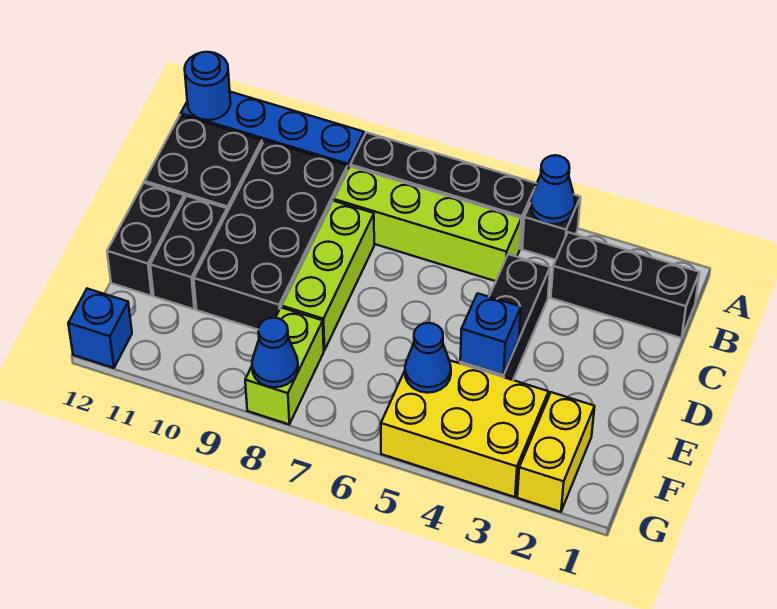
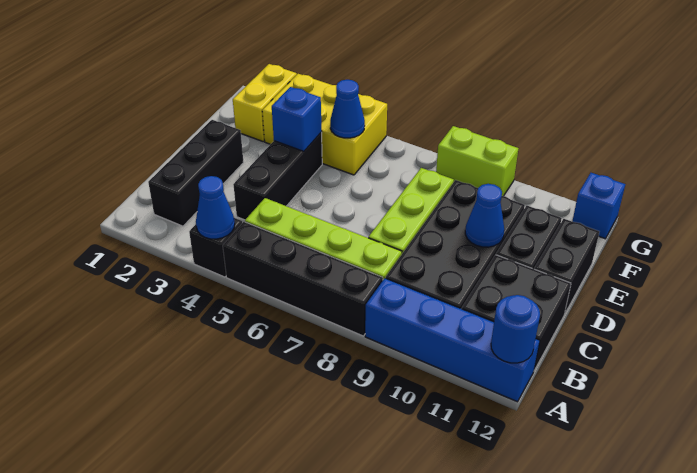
black brick B1:B3 level 1 -> black brick B2:D2 level 1
lime brick F8:G8 level 1 -> lime brick G8:G9 level 1
blue cone G8 level 2 -> blue cone D10 level 2

